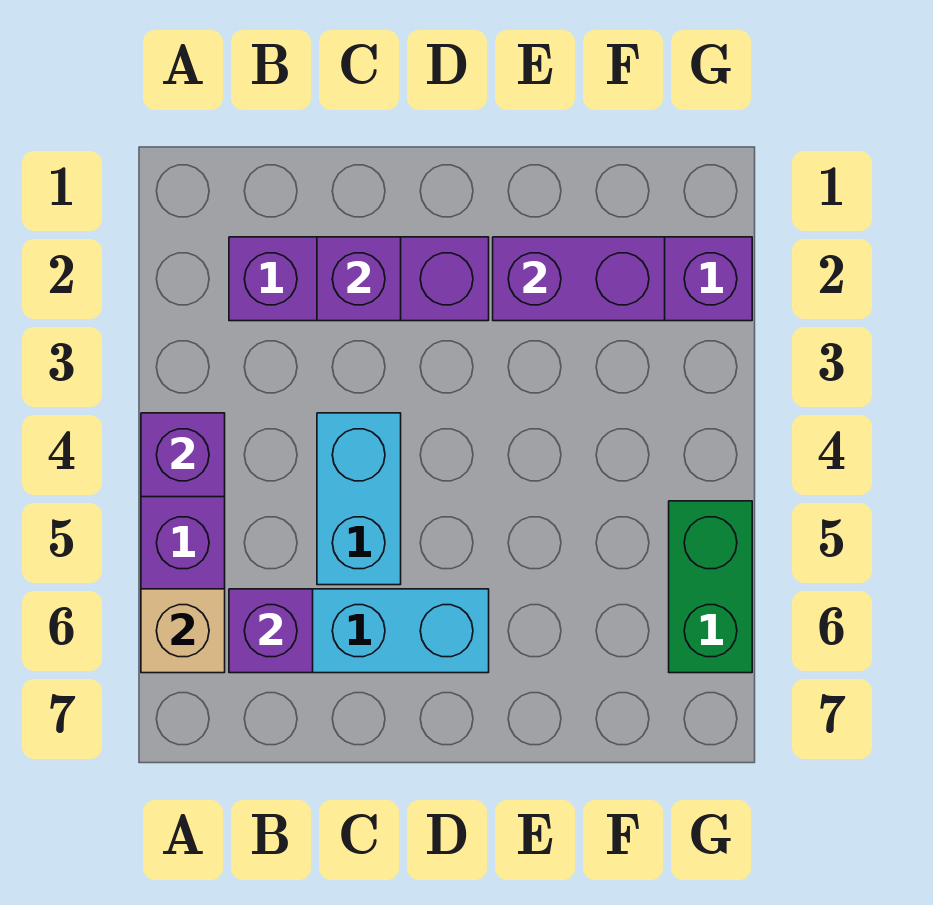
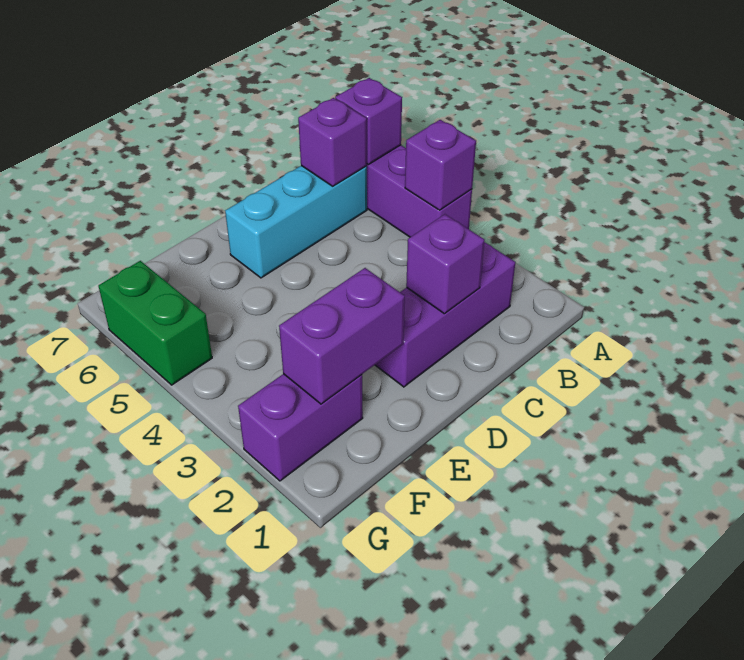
tan brick A6 level 2 -> purple brick A6 level 2
cyan brick C4:C5 level 1 -> none

